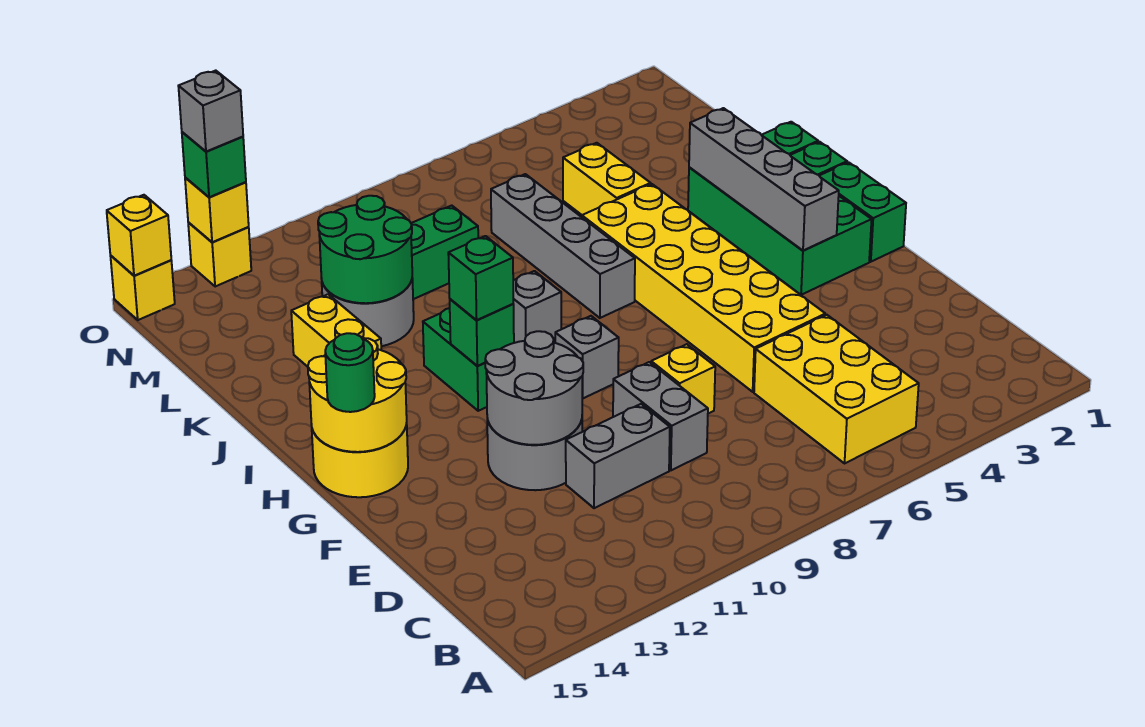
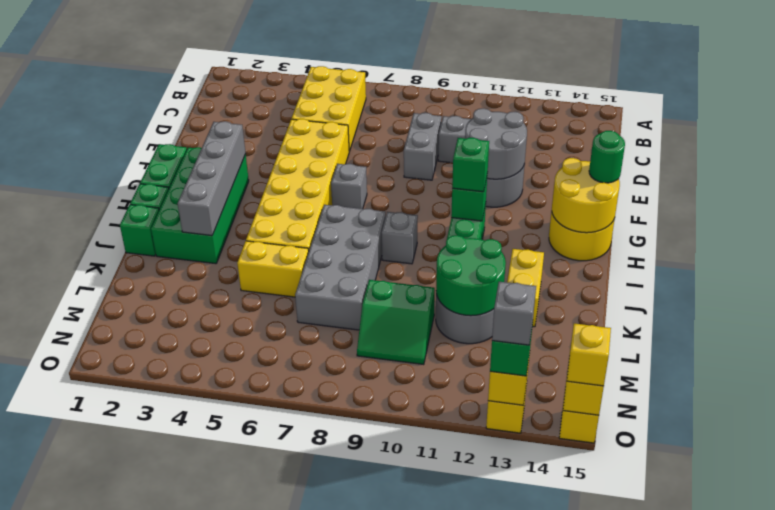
yellow brick E8 level 1 -> yellow brick O15 level 3
grey brick G9 level 1 -> grey brick G7 level 1
grey brick I7:L7 level 1 -> grey brick I7:L8 level 1
yellow brick K5:L5 level 1 -> yellow brick K5:K6 level 1

